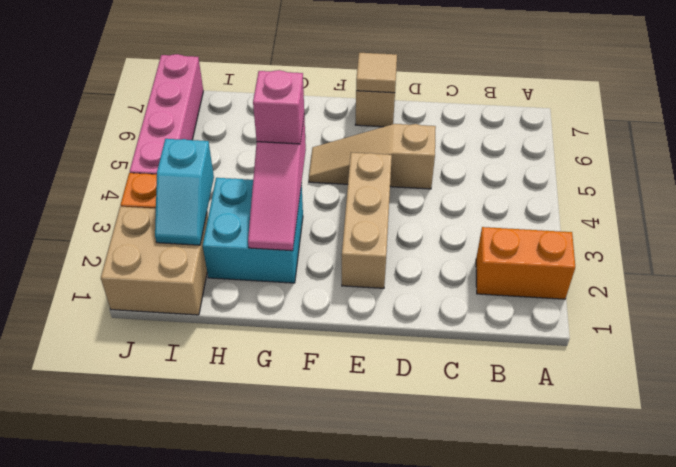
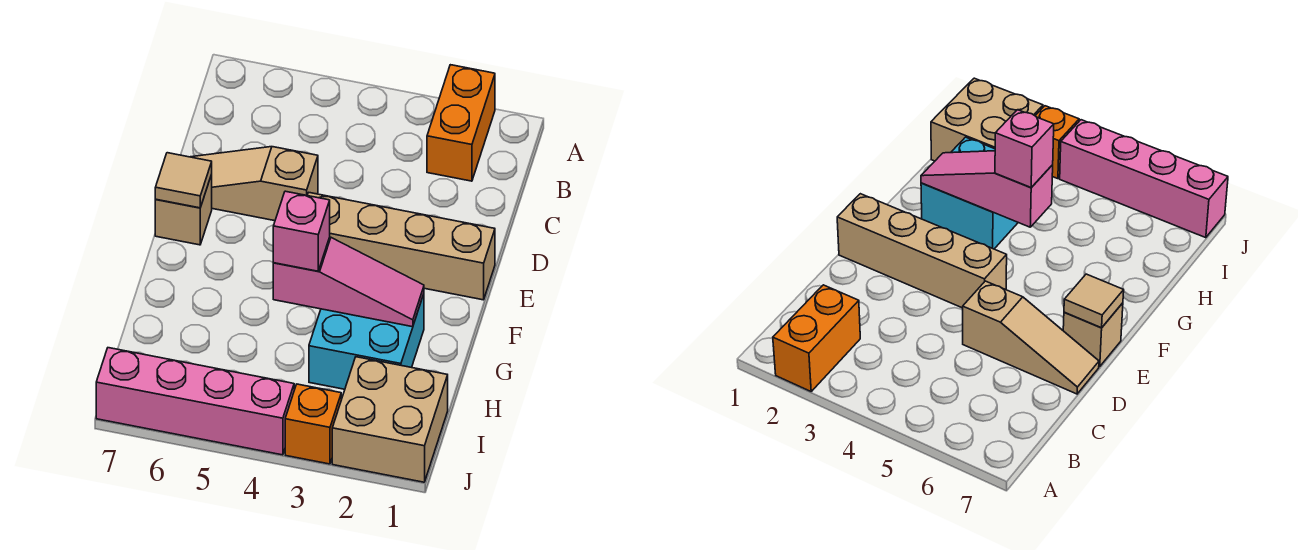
tan slope D5:F5 level 1 top D -> tan slope D5:D7 level 1 top 5
tan brick E2:E4 level 1 -> tan brick E1:E4 level 1
cyan slope I2:I3 level 2 top 3 -> none

